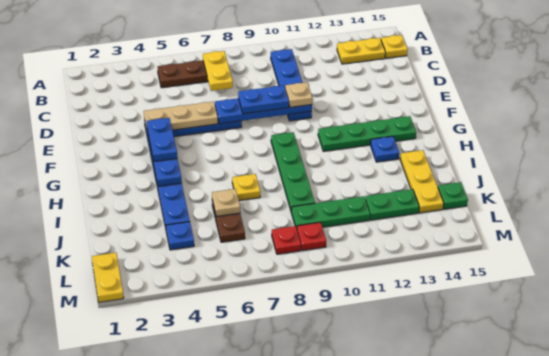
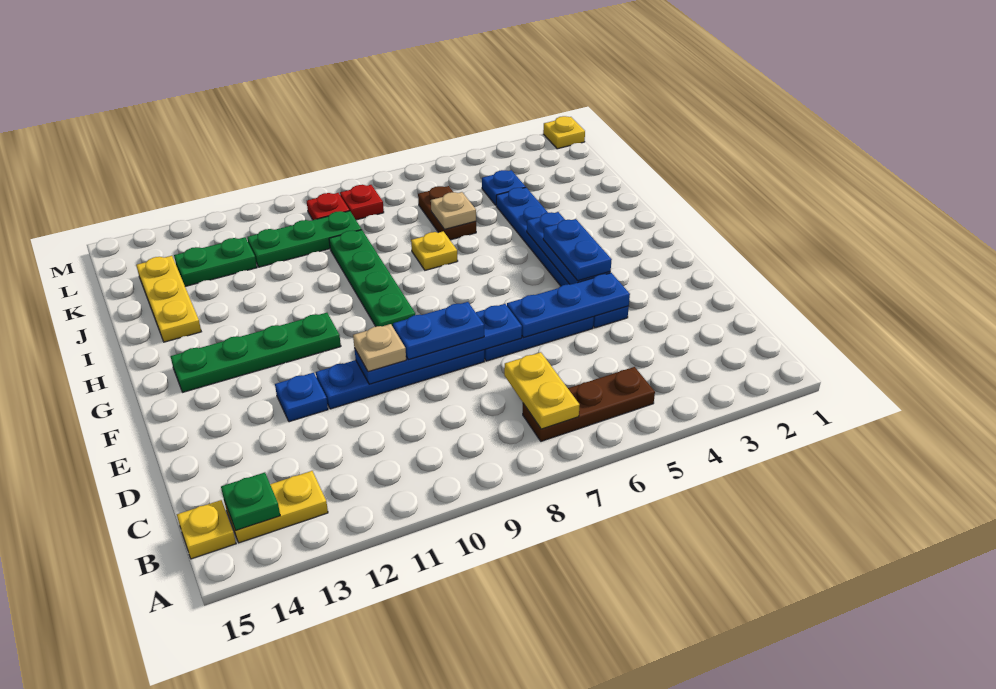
blue plate B10:E10 level 1 -> blue plate E8:E11 level 1
tan plate E4:E6 level 2 -> blue plate E4:E6 level 2
blue plate H13 level 1 -> blue plate E12 level 1
green plate K15 level 1 -> green plate B14 level 2
yellow plate L1:M1 level 1 -> yellow plate M1 level 1

